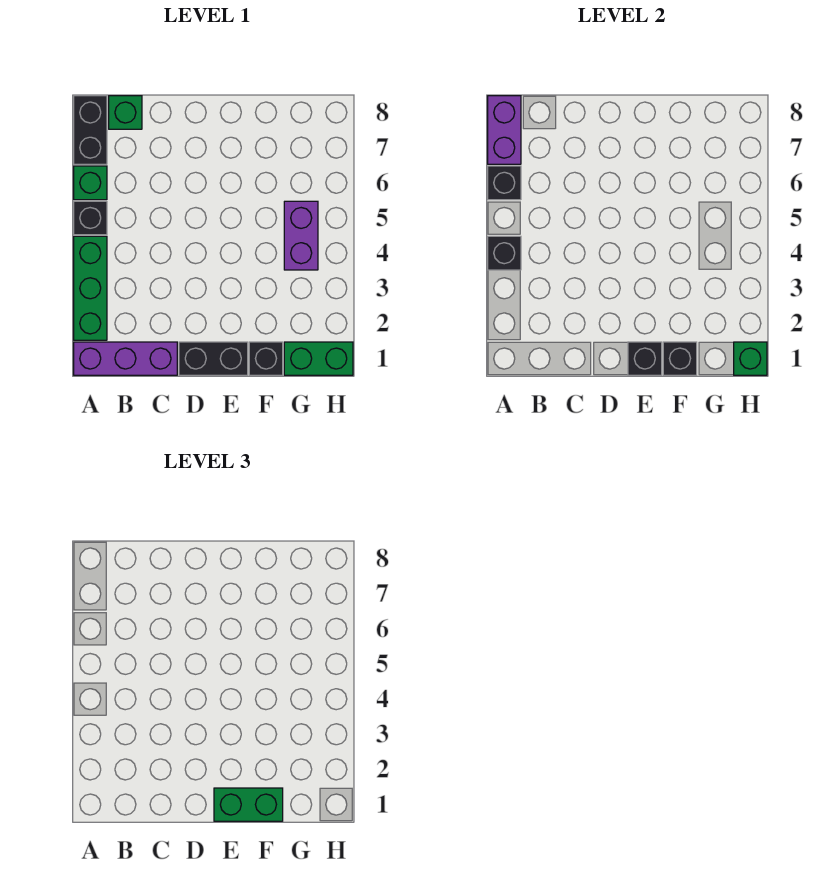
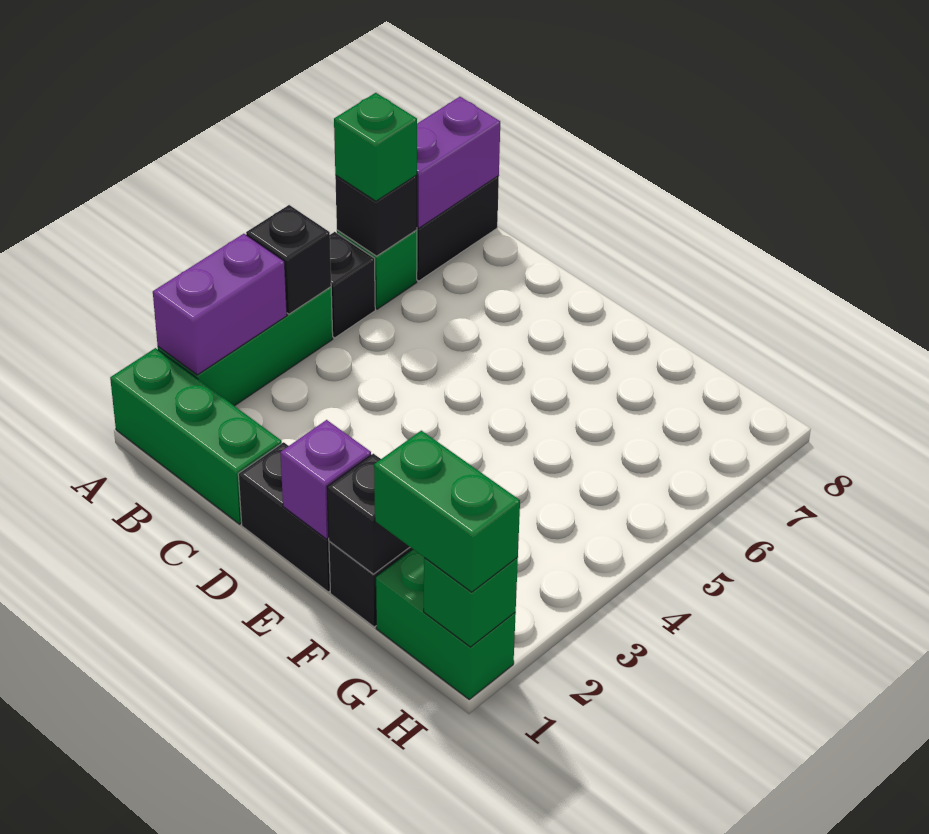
purple brick A1:C1 level 1 -> green brick A1:C1 level 1
green brick B8 level 1 -> green brick A6 level 3
black brick E1 level 2 -> purple brick E1 level 2
green brick E1:F1 level 3 -> green brick G1:H1 level 3
purple brick G4:G5 level 1 -> purple brick A2:A3 level 2

